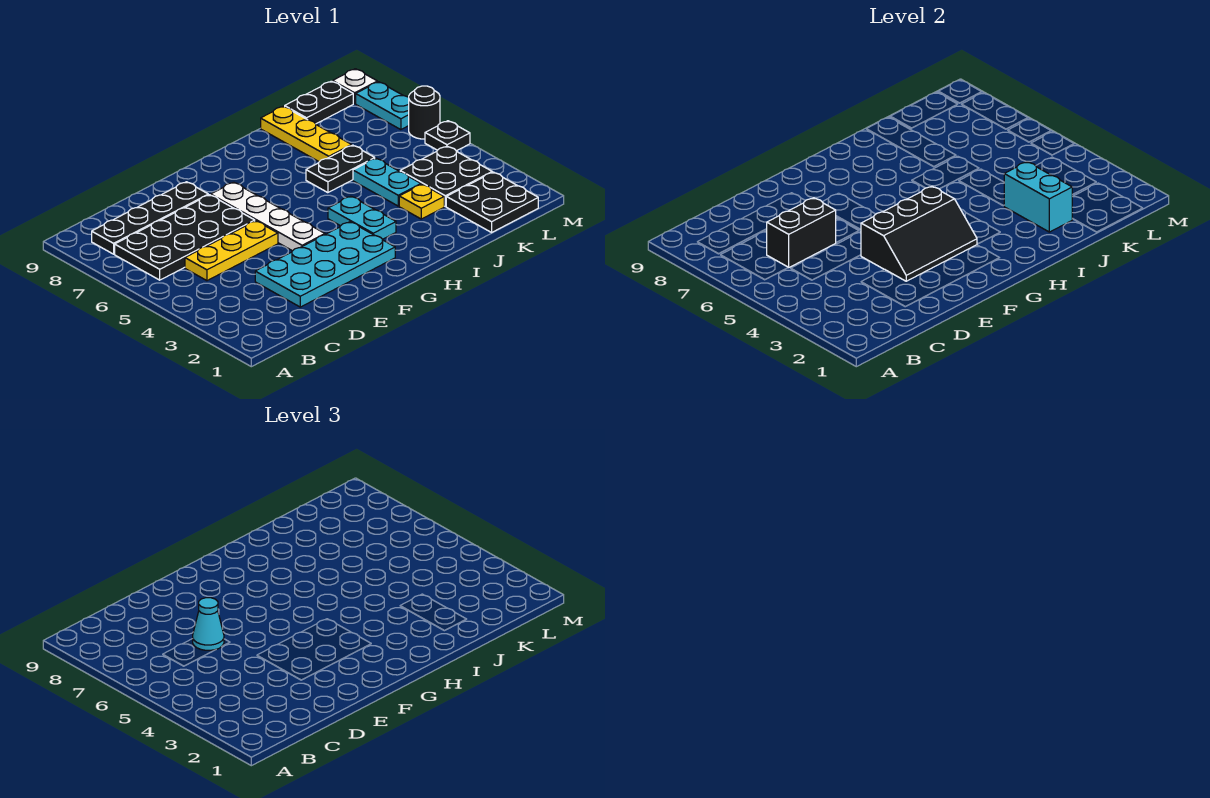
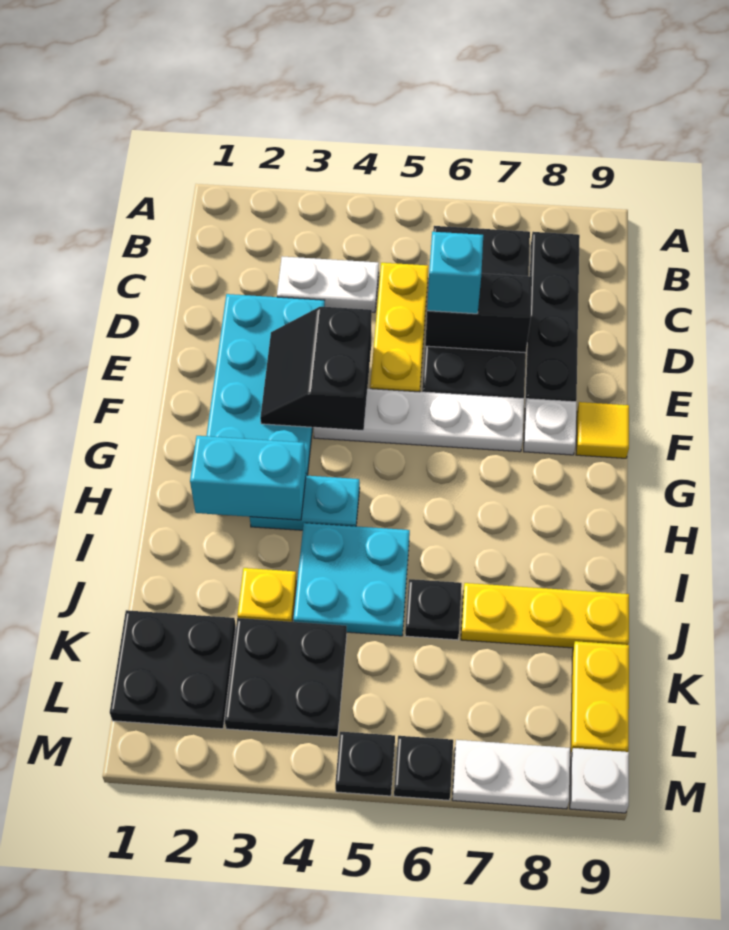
none -> white plate C3:C4 level 1
black brick C6:D6 level 2 -> black brick D6:D7 level 2
cyan cone D6 level 3 -> cyan brick D6 level 3
black slope E3:G4 level 2 top 4 -> black slope E3:F4 level 2 top 4
none -> white plate F8 level 1
none -> yellow tile F9 level 1
black plate I6:J6 level 1 -> black plate J6 level 1
cyan brick J2:J3 level 2 -> cyan brick H2:H3 level 2
cyan plate J4:J5 level 1 -> cyan plate I4:J5 level 1
black plate K9:L9 level 1 -> yellow plate K9:L9 level 1
black round brick M6 level 1 -> black plate M6 level 1
cyan plate M7:M8 level 1 -> white plate M7:M8 level 1

